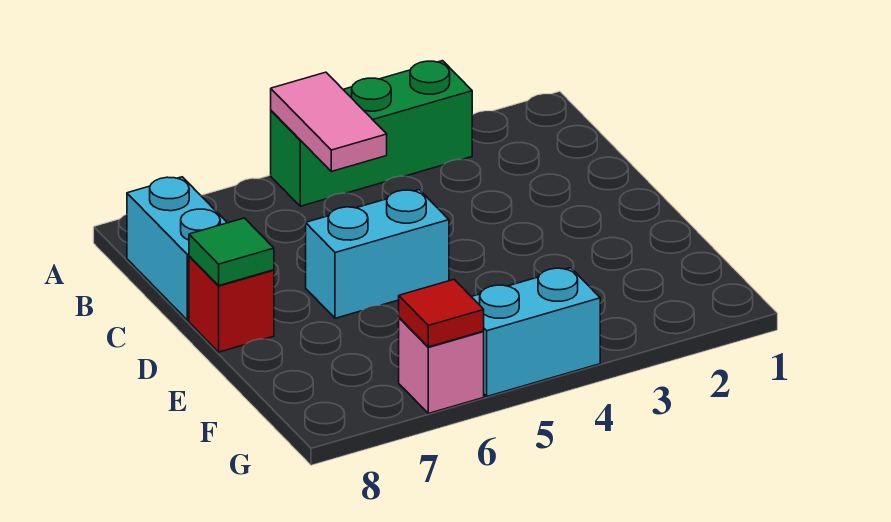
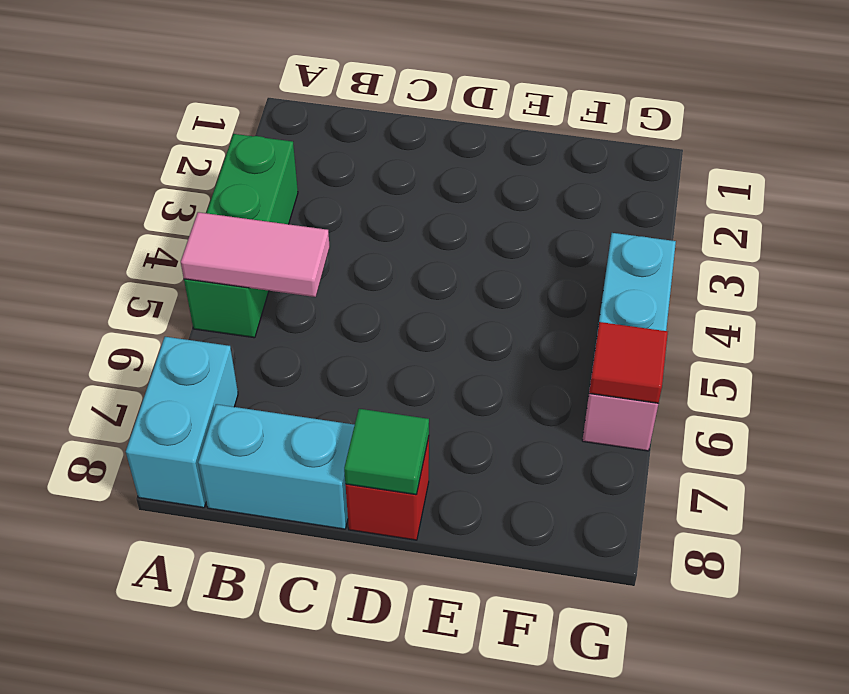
cyan brick D5:D6 level 1 -> cyan brick A7:A8 level 1

